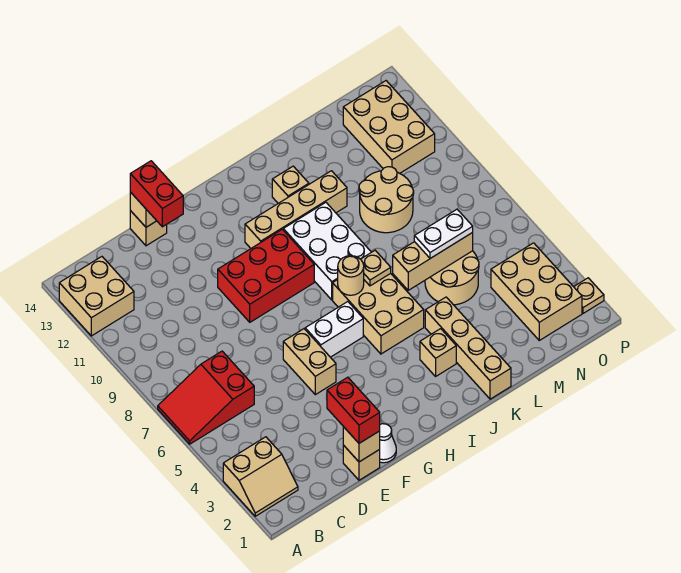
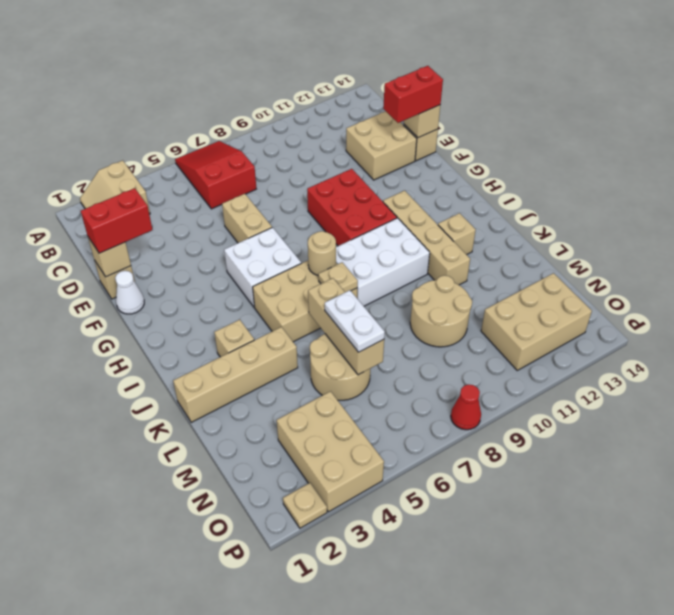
tan brick A12:B13 level 1 -> tan brick D12:E13 level 1
tan brick F5:F6 level 1 -> tan brick E6:F6 level 1
white brick G6:H6 level 1 -> white brick G5:H6 level 1
tan brick N2:O4 level 1 -> tan brick N3:P4 level 1
none -> red cone P8 level 1

